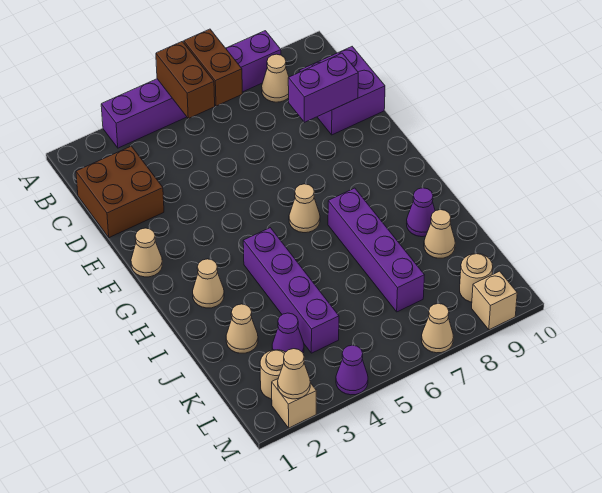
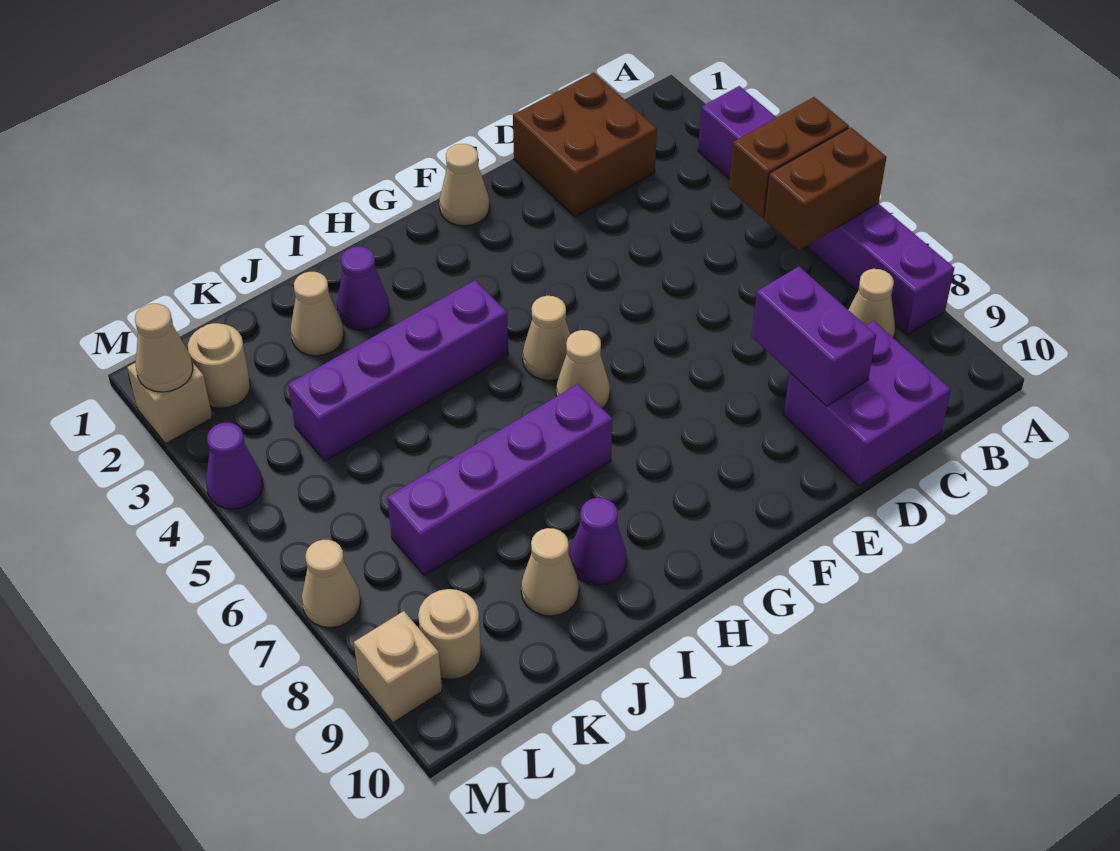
tan cone H2 level 1 -> tan cone G5 level 1
purple cone K3 level 1 -> purple cone I2 level 1

